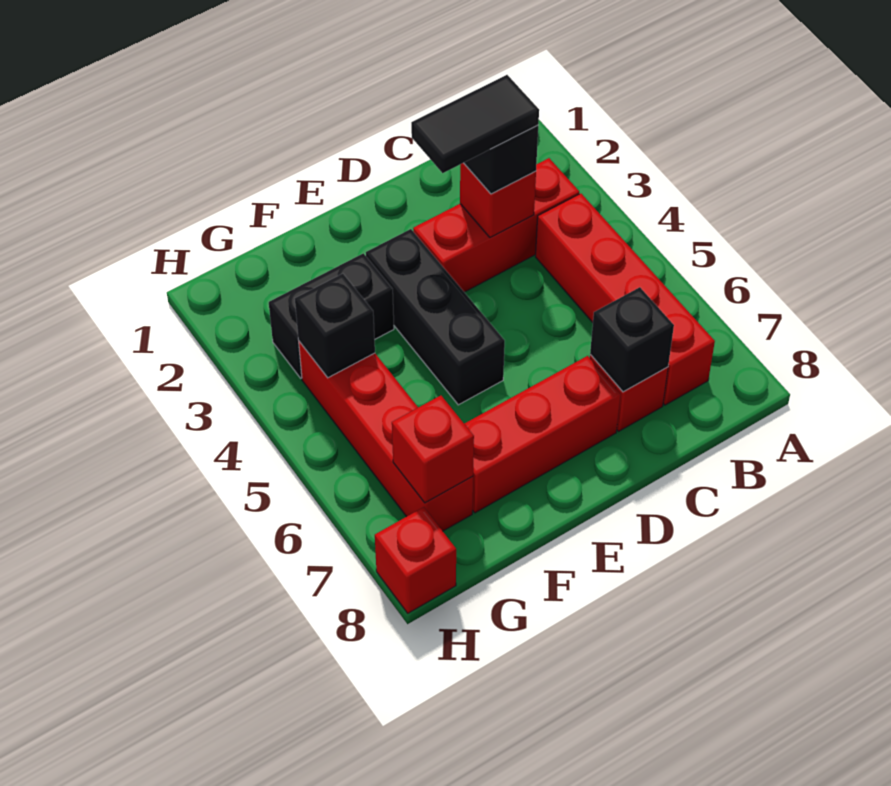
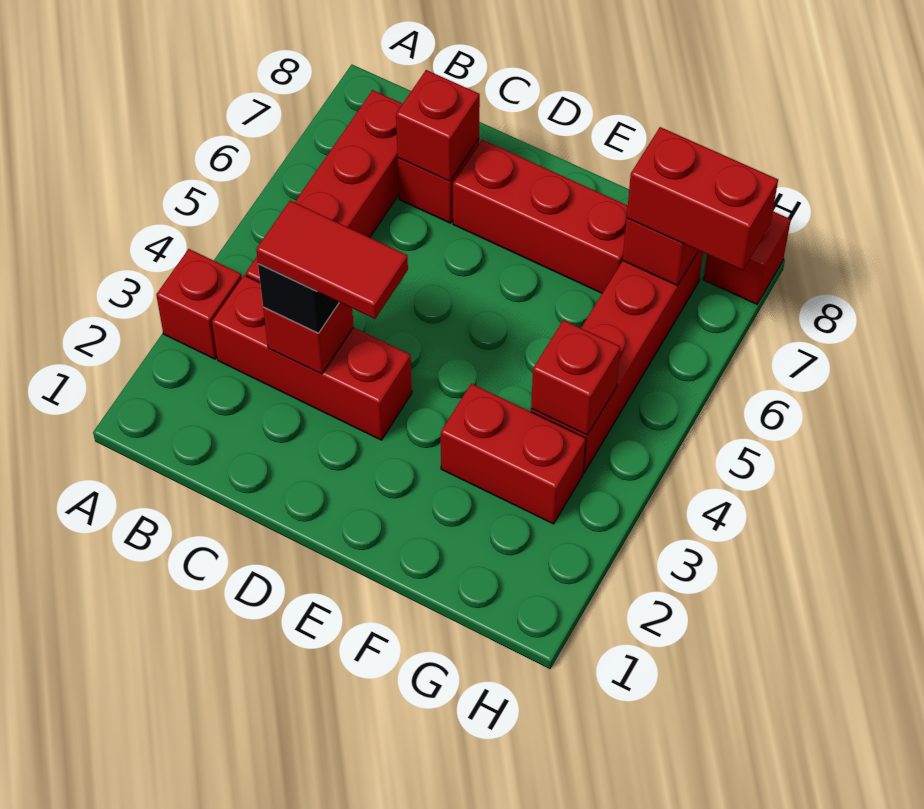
none -> red brick A3 level 1
black tile C3:D3 level 4 -> red tile C3:D3 level 4
black brick C7 level 2 -> red brick C7 level 2
black brick E3:E5 level 1 -> none
black brick F3:G3 level 1 -> red brick F3:G3 level 1
black brick G4 level 2 -> red brick G4 level 2
none -> red brick G7:H7 level 3

